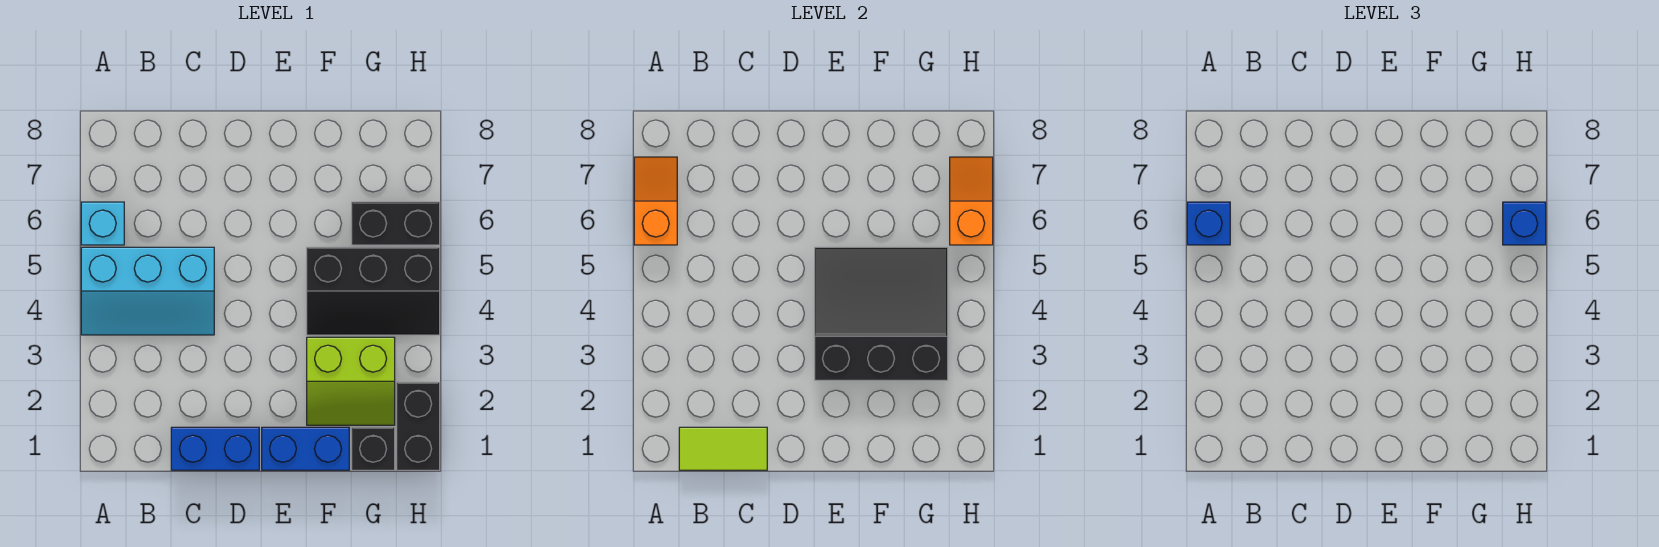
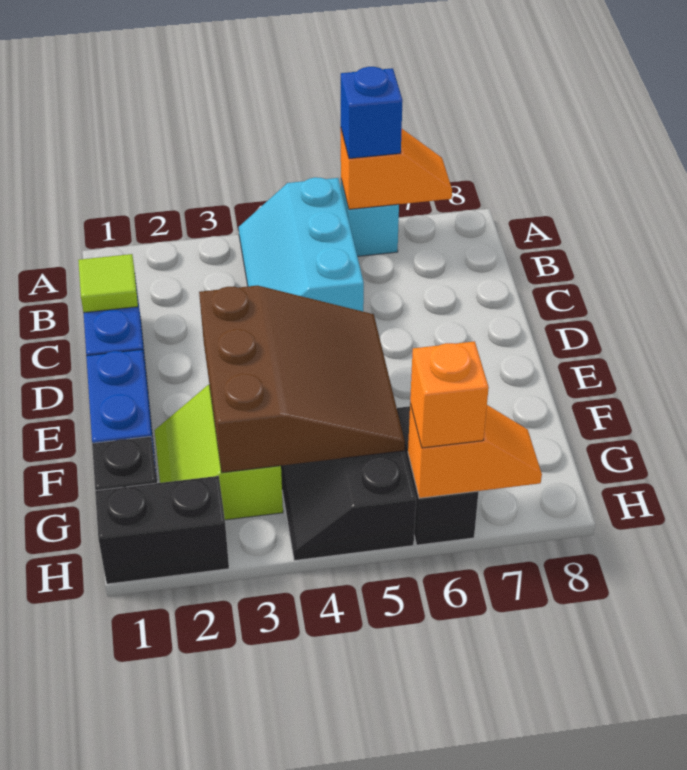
lime tile B1:C1 level 2 -> lime tile C1 level 2
black slope E3:G5 level 2 top 3 -> brown slope E3:G5 level 2 top 3
blue brick H6 level 3 -> orange brick H6 level 3

